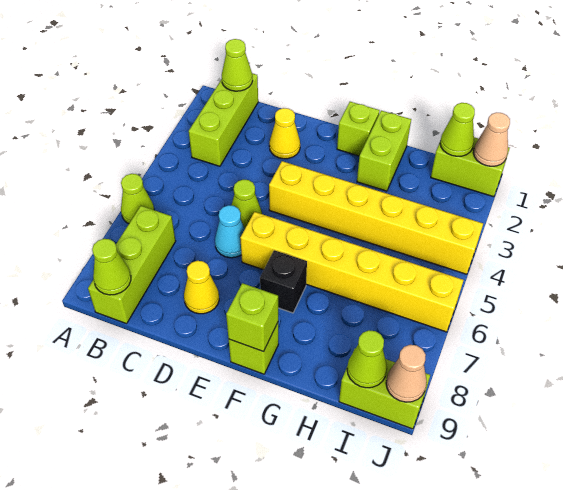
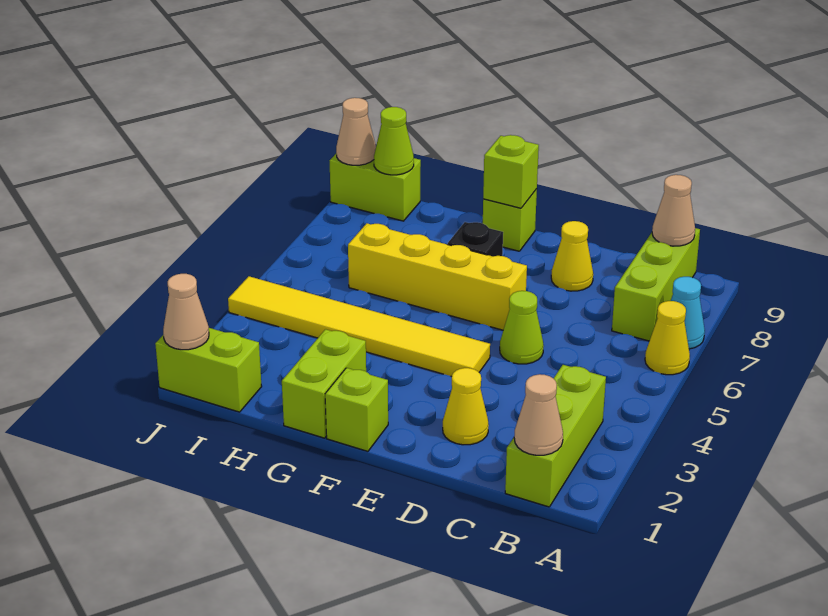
lime cone A6 level 1 -> yellow cone A6 level 1
lime cone B1 level 2 -> tan cone B1 level 2
lime cone B9 level 2 -> tan cone B9 level 2
cyan cone D6 level 1 -> cyan cone A7 level 1
yellow brick E4:J4 level 1 -> yellow tile E4:J4 level 1
yellow brick E6:J6 level 1 -> yellow brick E6:H6 level 1
lime cone I1 level 2 -> none

